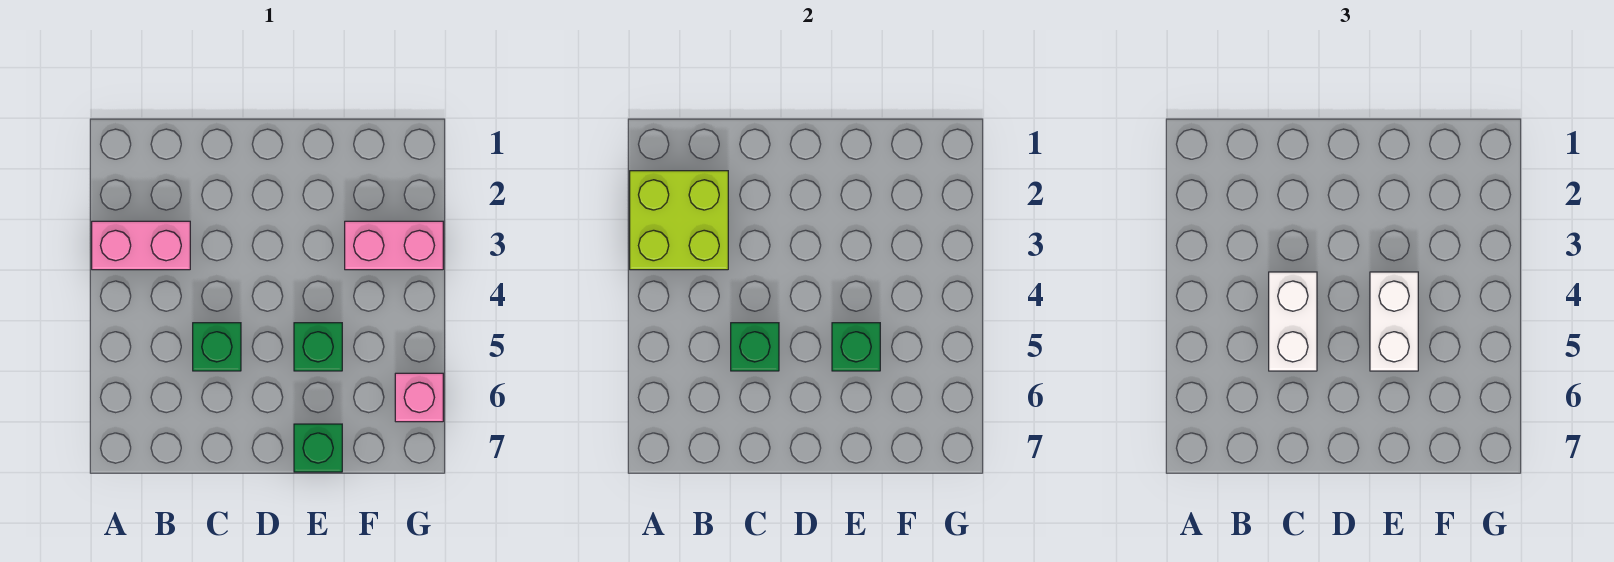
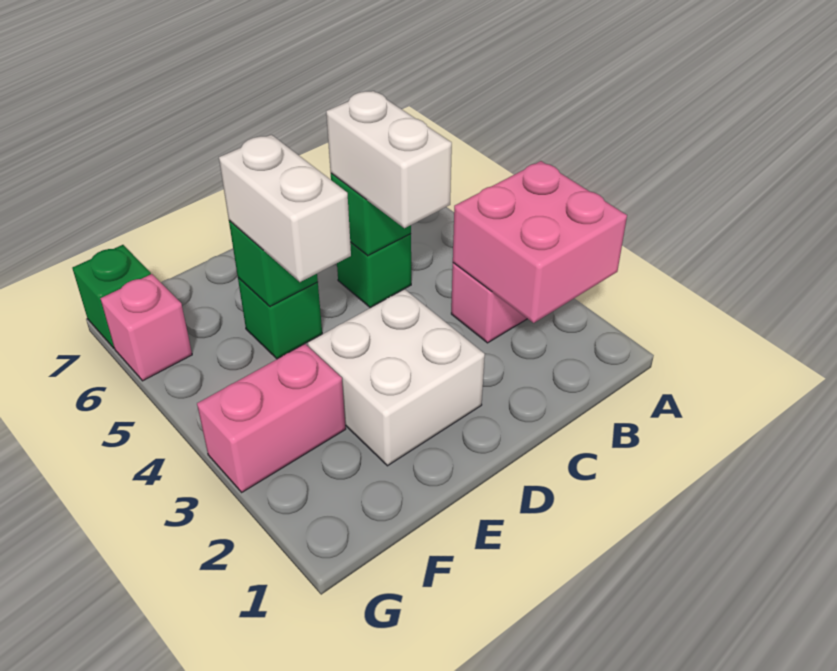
lime brick A2:B3 level 2 -> pink brick A2:B3 level 2
none -> white brick D2:E3 level 1
green brick E7 level 1 -> green brick G7 level 1

